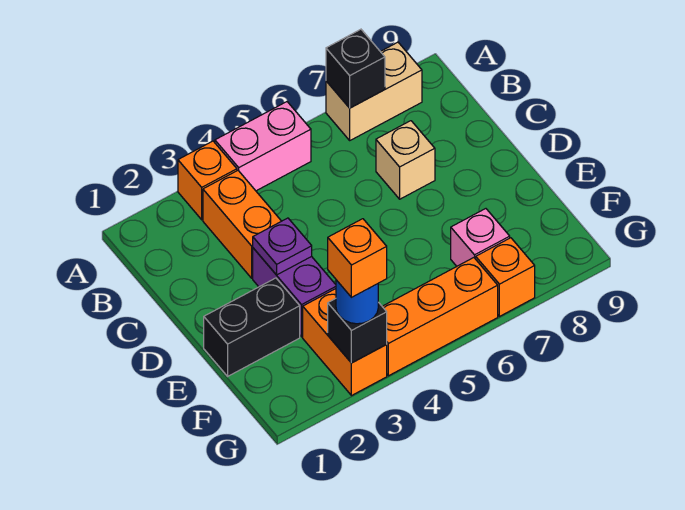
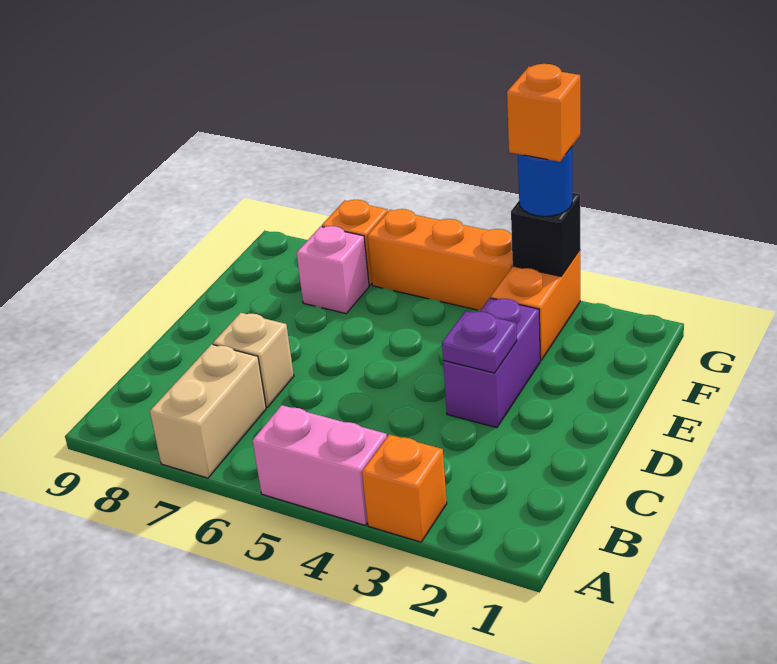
tan brick A7:A8 level 1 -> tan brick A7:B7 level 1
black brick A7 level 2 -> none
orange brick B3:C3 level 1 -> none
black brick E1:E2 level 1 -> none

